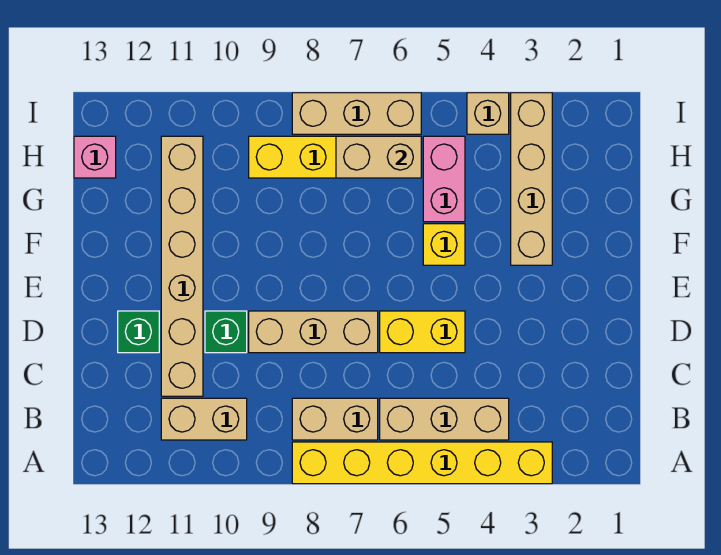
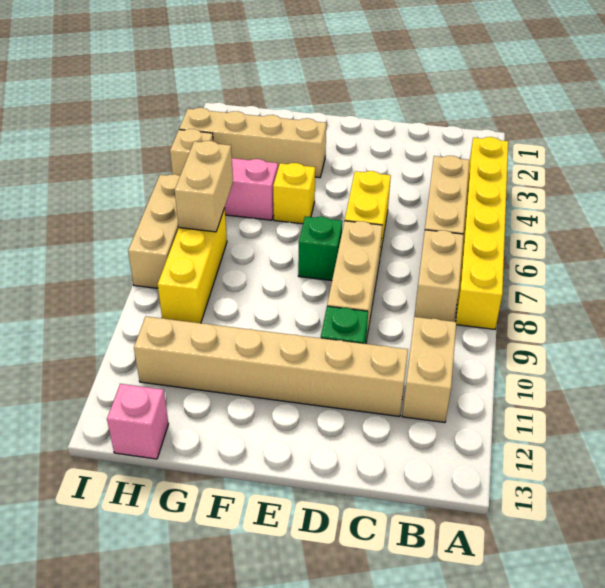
green brick D12 level 1 -> green brick E7 level 1

